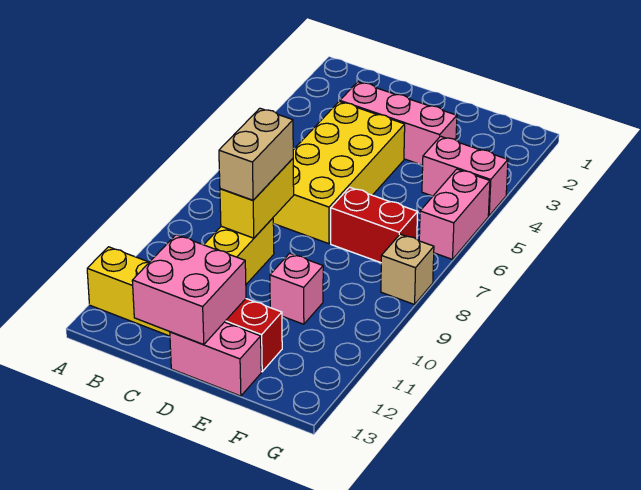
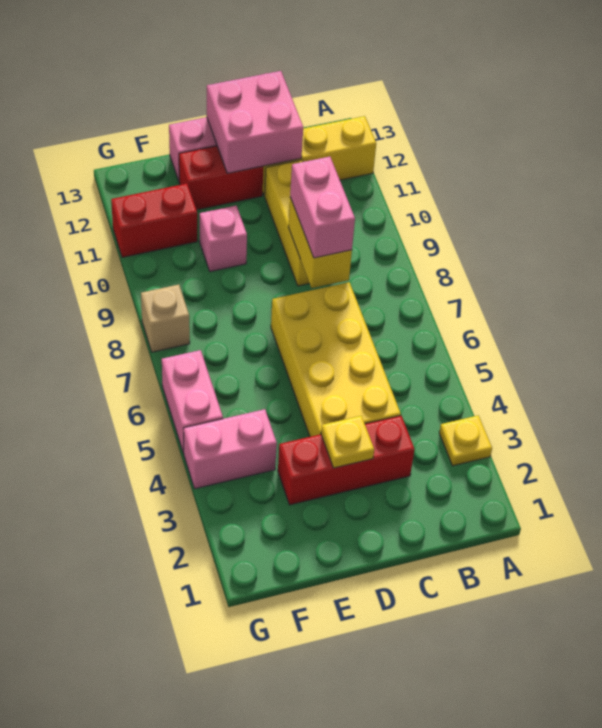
none -> yellow plate A3 level 1
pink brick C3:E3 level 1 -> red brick C3:E3 level 1
tan brick C8:C9 level 3 -> pink brick C8:C9 level 3
none -> yellow plate D3 level 2
red brick E7:F7 level 1 -> red brick F11:G11 level 1

